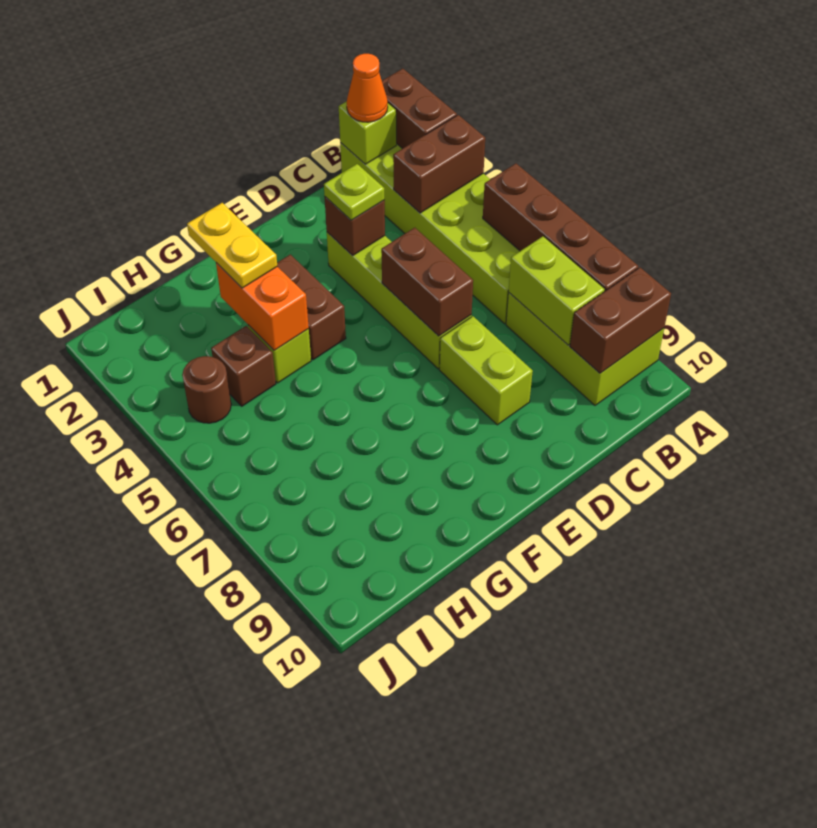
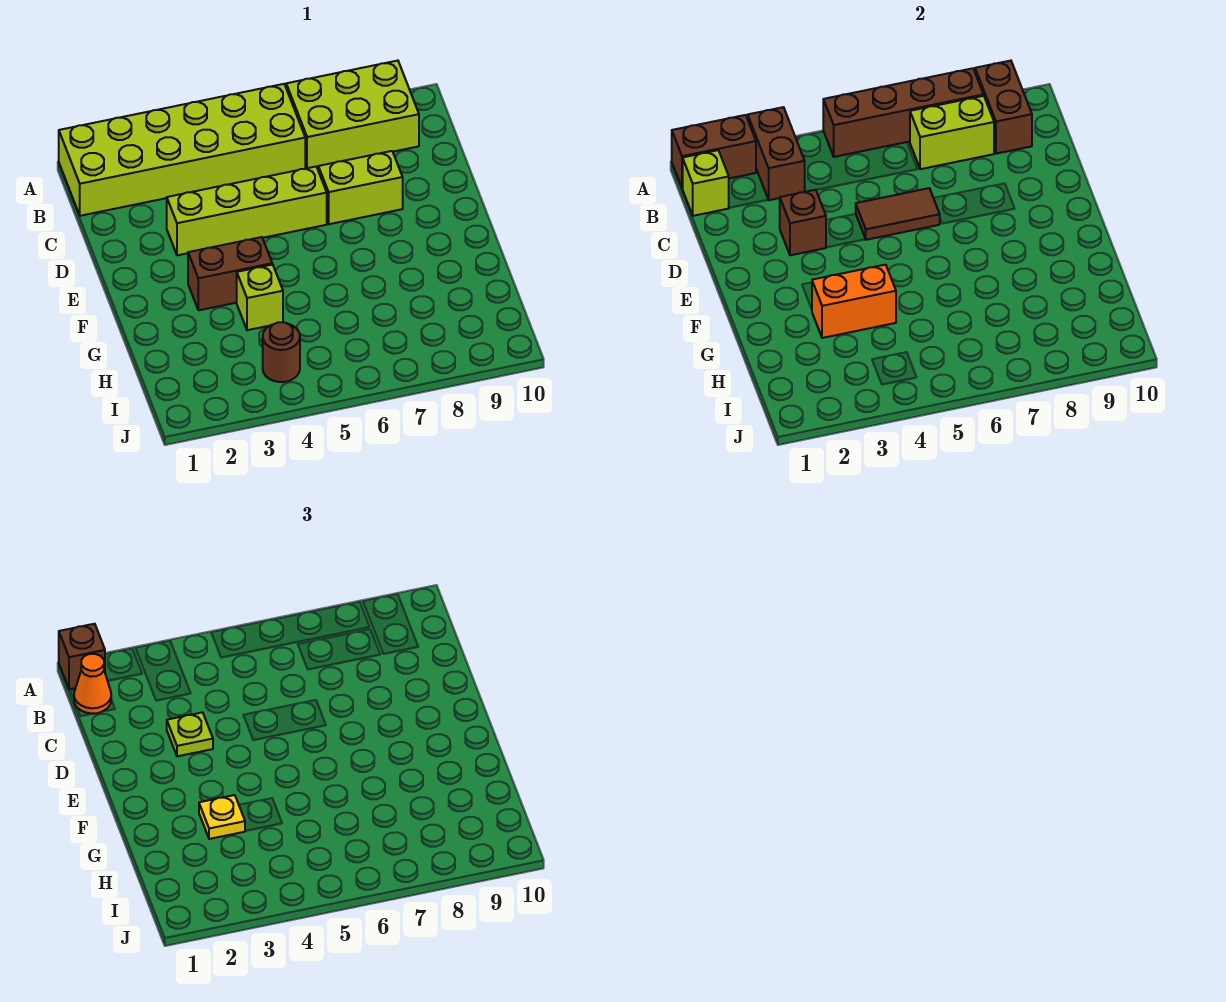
brown brick D5:D6 level 2 -> brown tile D5:D6 level 2
yellow plate G2:G3 level 3 -> yellow plate G3 level 3
brown brick H4 level 1 -> brown brick A1 level 3

